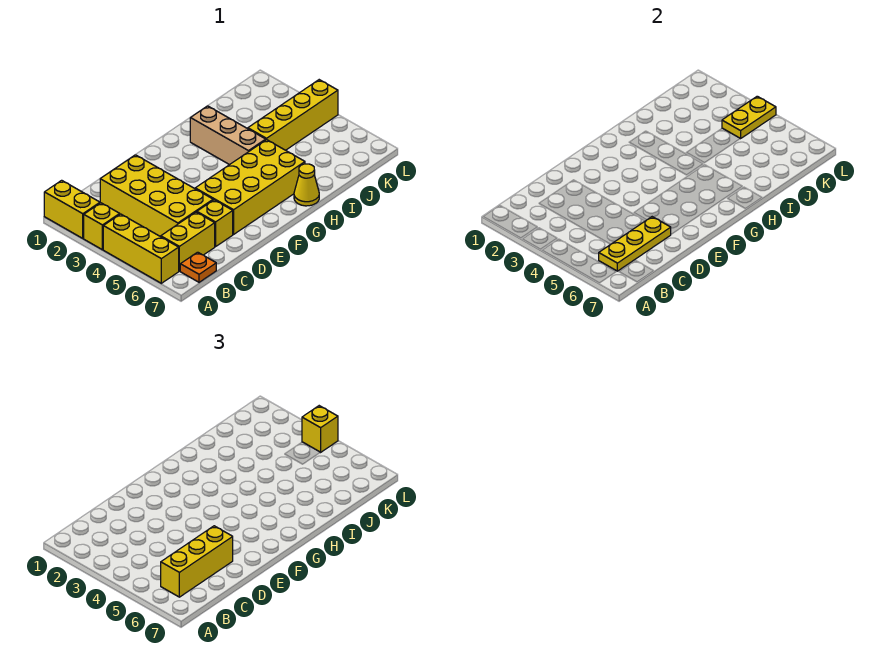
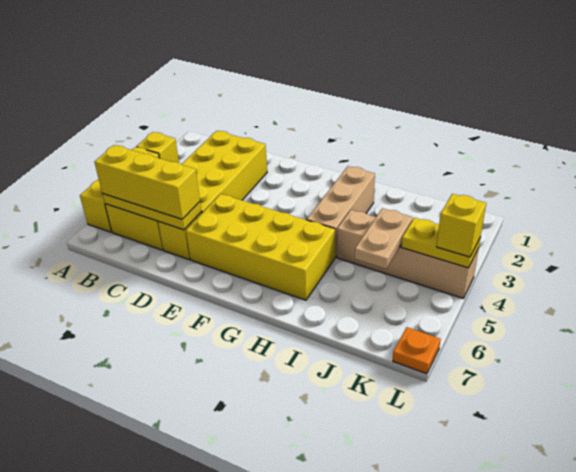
yellow brick A1:A2 level 1 -> none
orange plate B7 level 1 -> orange plate L7 level 1
yellow cone H7 level 1 -> none
yellow brick I4:L4 level 1 -> tan brick I4:L4 level 1
none -> tan plate J4:J5 level 2

